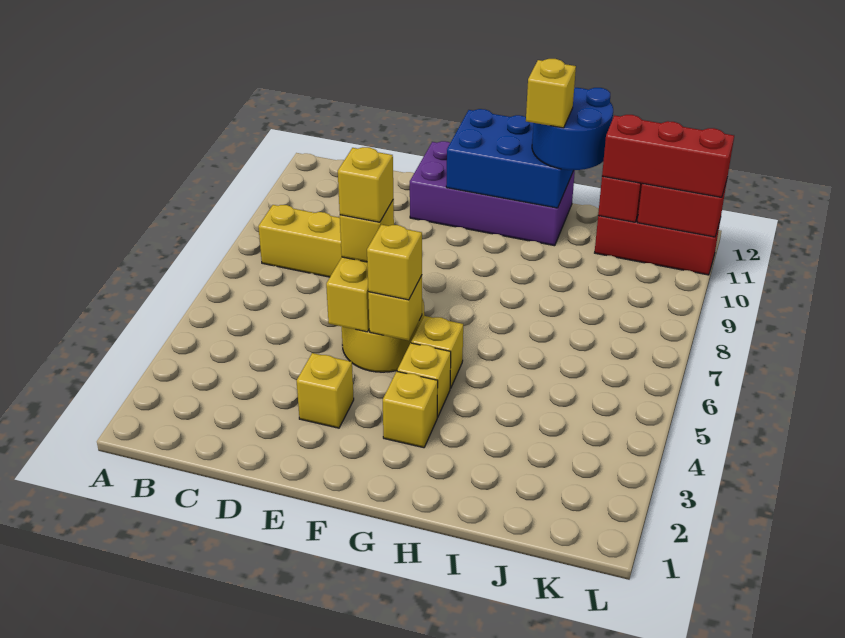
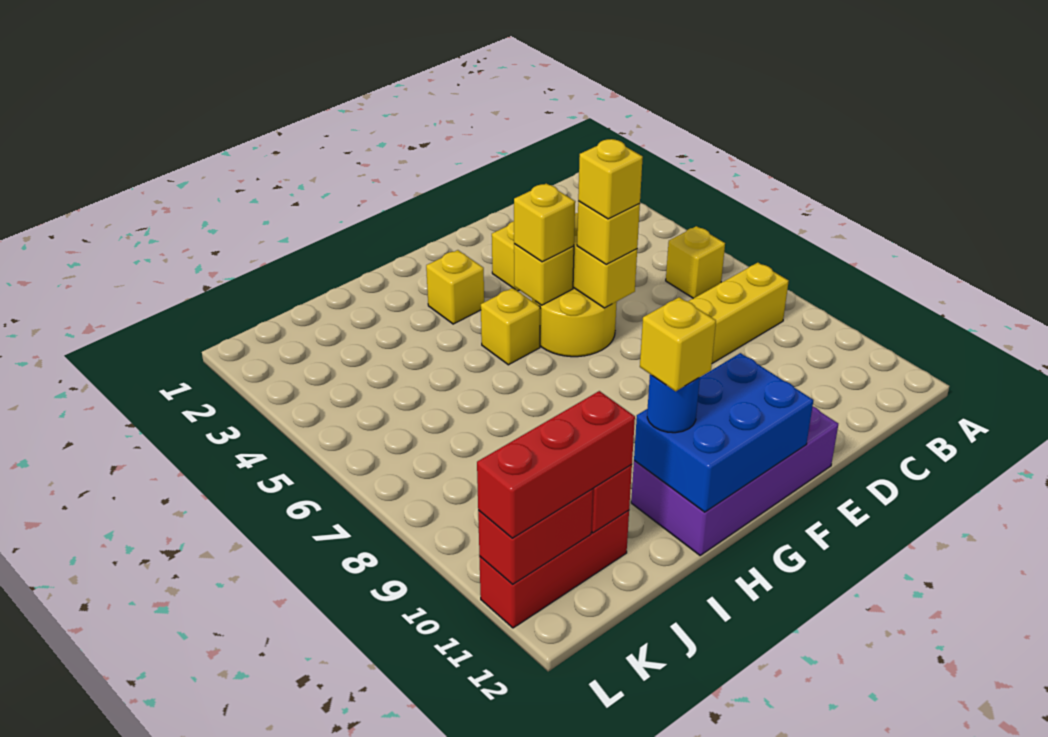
yellow brick G4 level 1 -> yellow brick B6 level 1
blue round brick H11:I12 level 3 -> blue round brick H11 level 3

